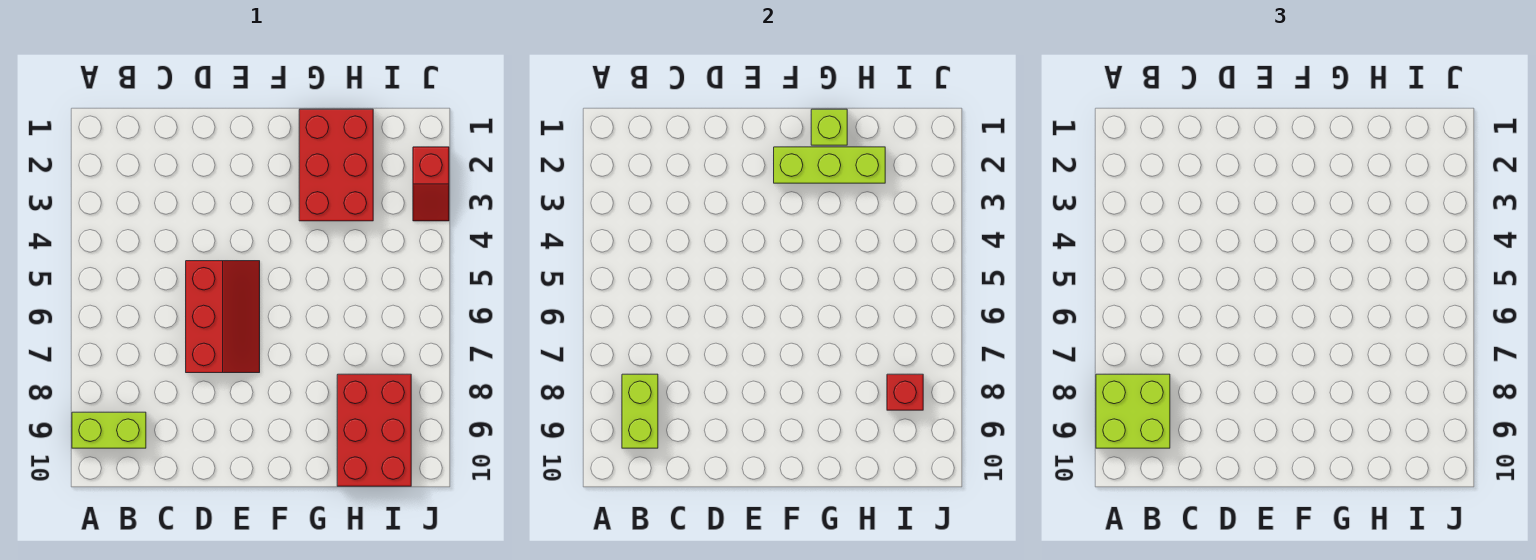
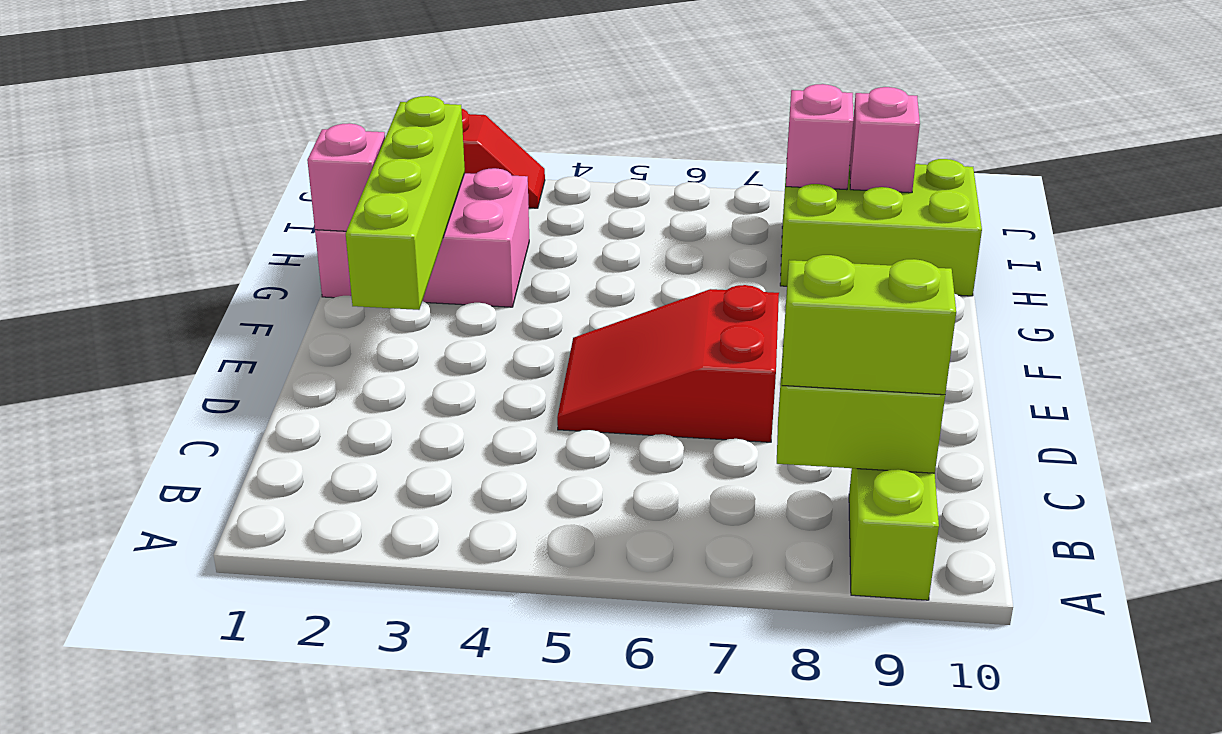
lime brick A8:B9 level 3 -> lime brick B8:B9 level 3
red slope D5:E7 level 1 top D -> red slope D5:E7 level 1 top 7
lime brick F2:H2 level 2 -> lime brick E2:H2 level 2
red brick G1:H3 level 1 -> pink brick G1:H3 level 1
lime brick G1 level 2 -> pink brick G1 level 2
red brick H8:I10 level 1 -> lime brick H8:I10 level 1
red brick I8 level 2 -> pink brick I8 level 2
none -> pink brick I9 level 2

